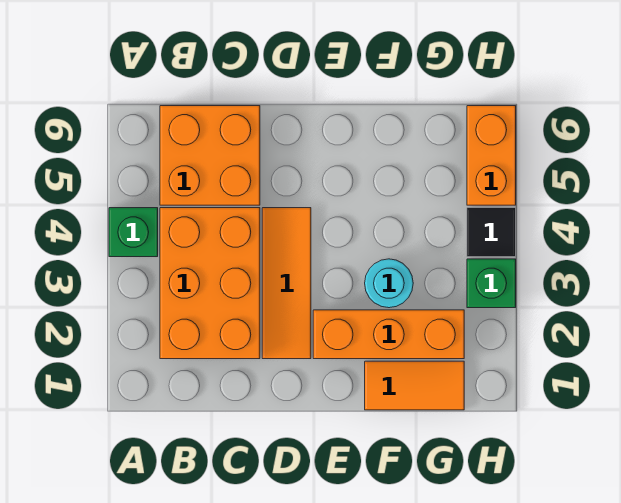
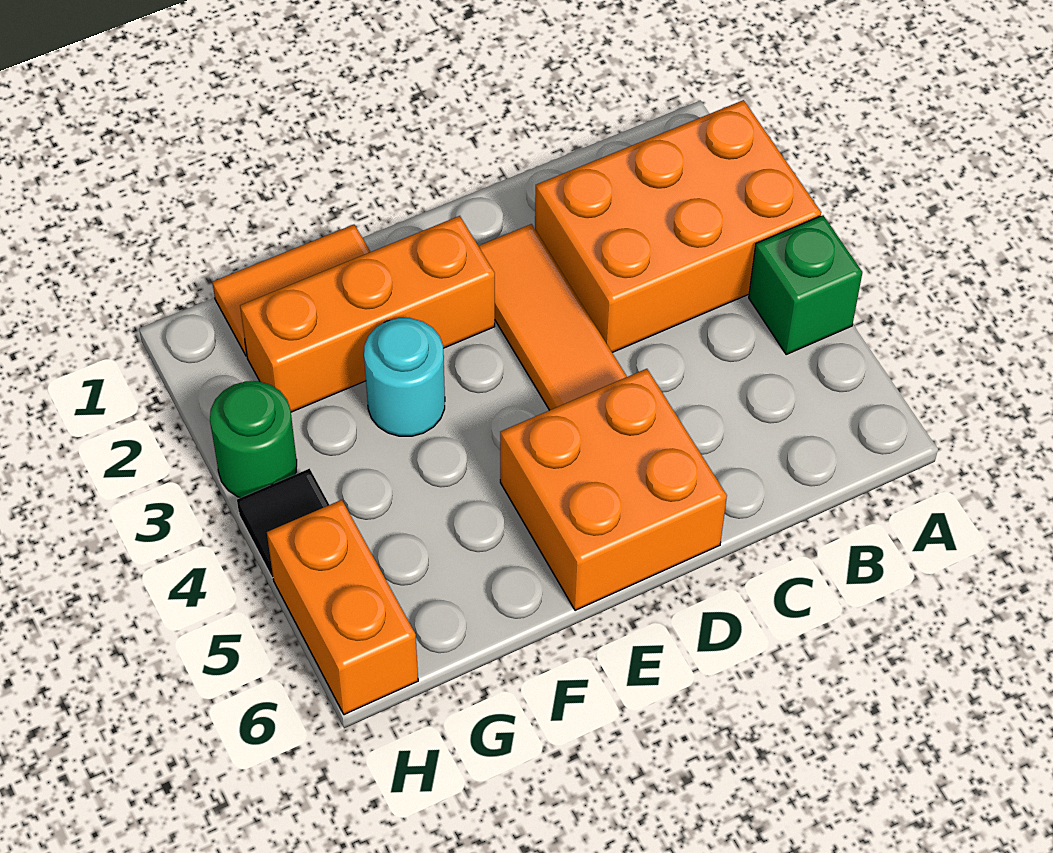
orange brick B2:C4 level 1 -> orange brick A2:C3 level 1
orange brick B5:C6 level 1 -> orange brick D5:E6 level 1
green brick H3 level 1 -> green round brick H3 level 1

